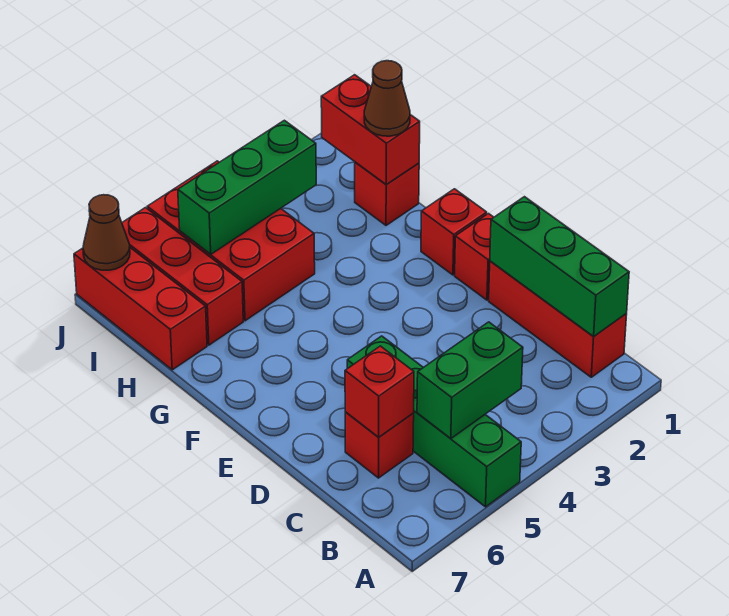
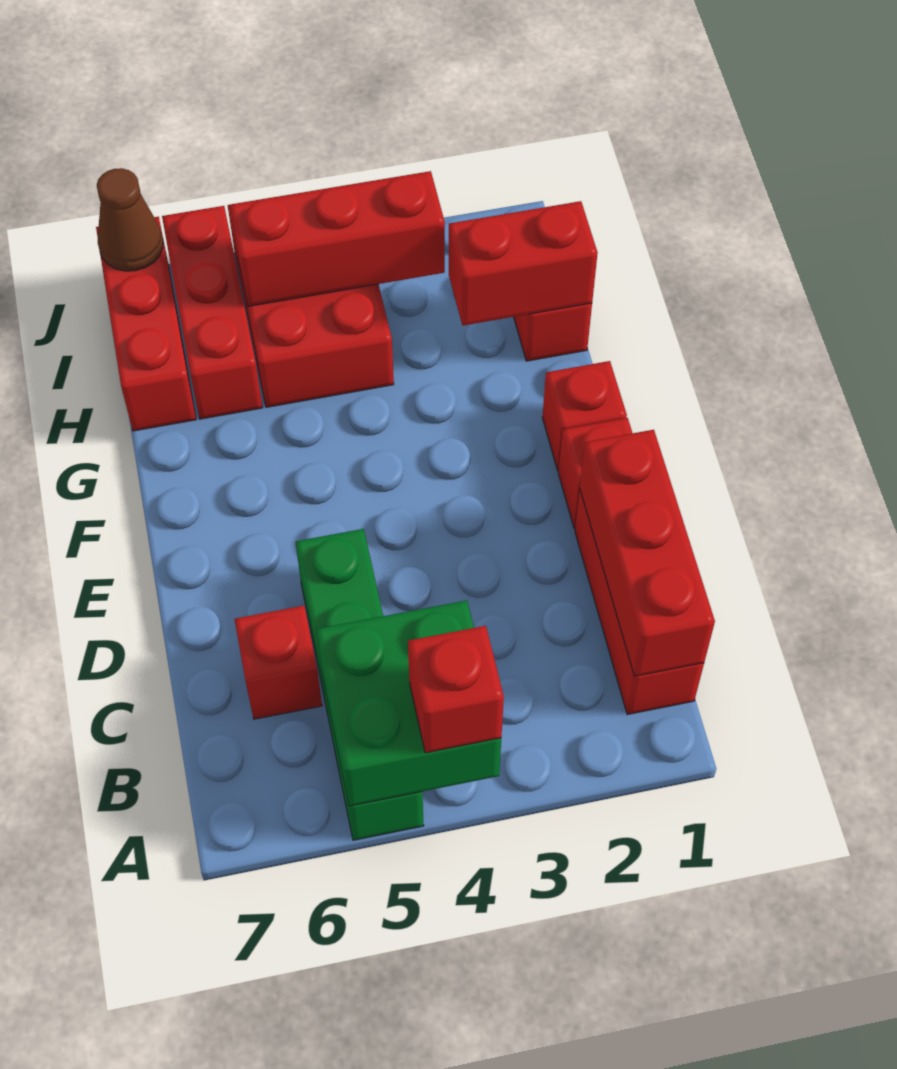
green brick B1:D1 level 2 -> red brick B1:D1 level 2
green brick B4:B5 level 2 -> green brick A4:B5 level 2
red brick C6 level 2 -> red brick A4 level 3
red brick H1:I1 level 2 -> red brick H1:H2 level 2
brown cone H1 level 3 -> none
green brick I3:I5 level 2 -> red brick I3:I5 level 2

